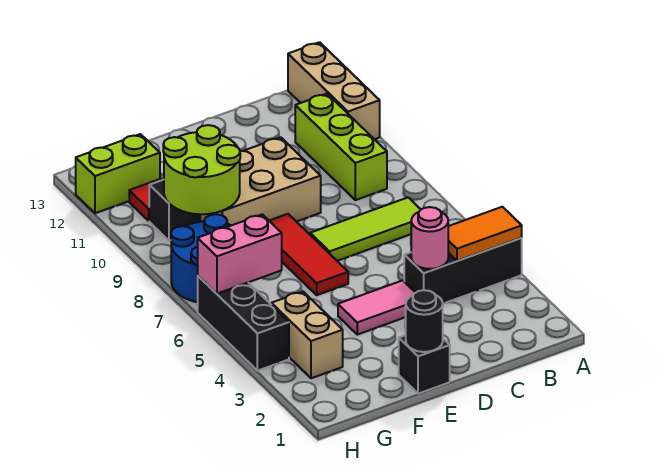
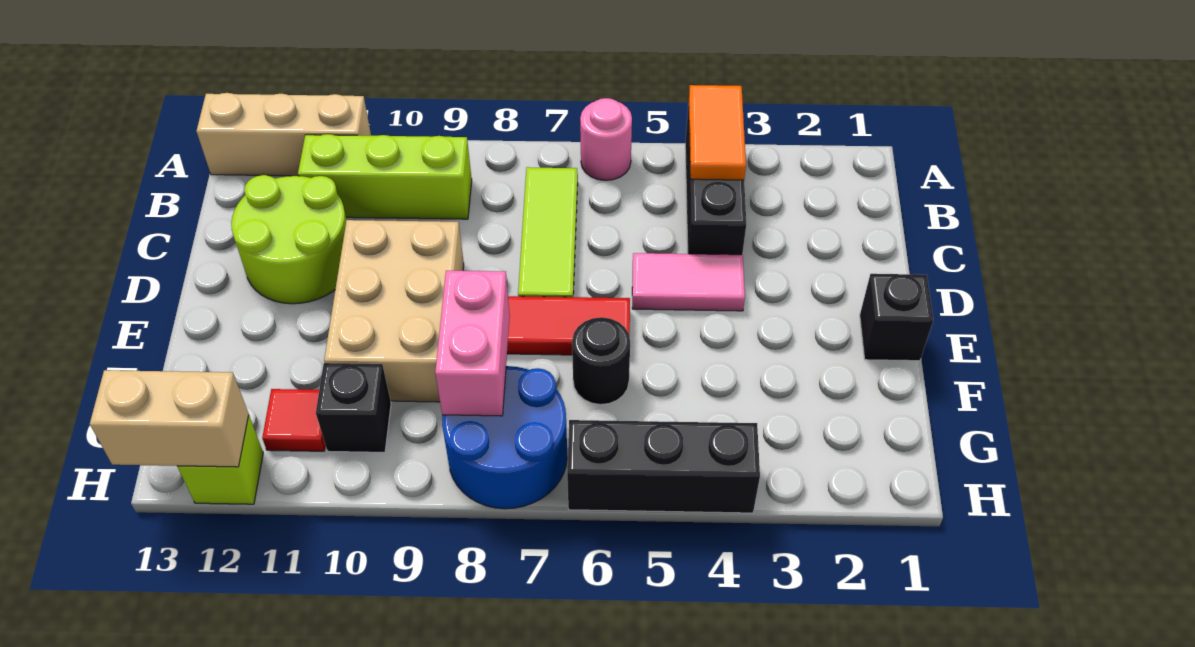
pink round brick C4 level 2 -> pink round brick A6 level 1
pink tile D4:E4 level 1 -> pink tile D4:D5 level 1
black round brick E1 level 2 -> black round brick F6 level 1
lime round brick F9:G10 level 2 -> lime round brick C11:D12 level 1
tan brick G3:G4 level 1 -> tan brick H12:H13 level 2
pink brick G6:H6 level 2 -> pink brick F8:G8 level 2
lime brick G12:H12 level 1 -> lime brick H12 level 1

